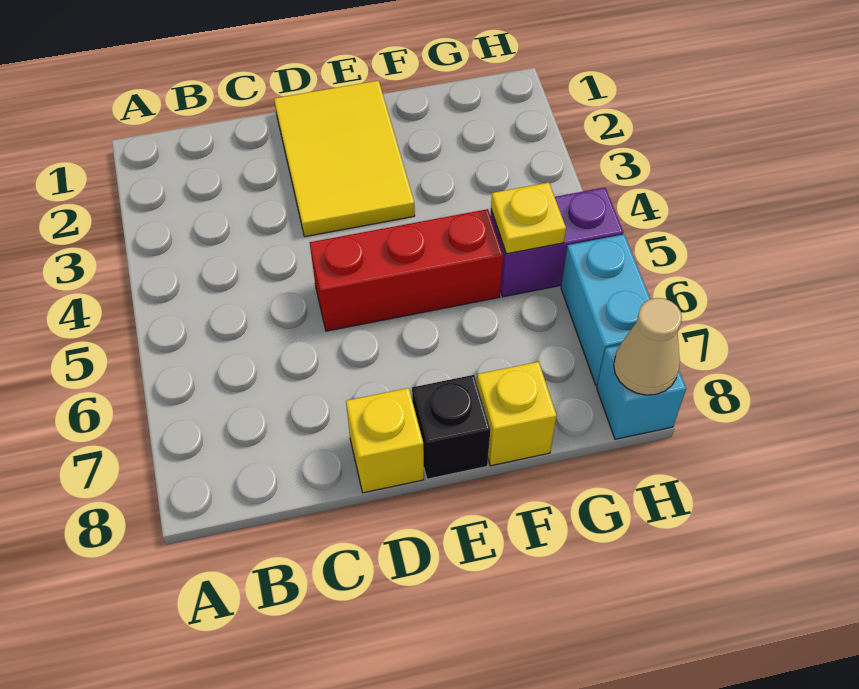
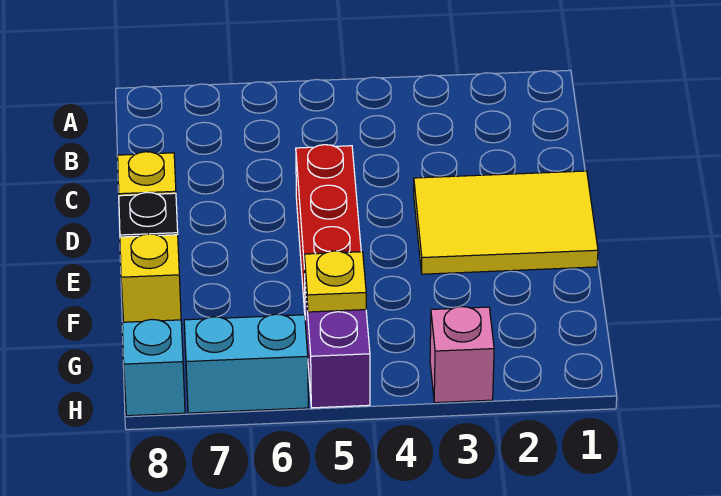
none -> pink brick H3 level 1
tan cone H8 level 2 -> none

